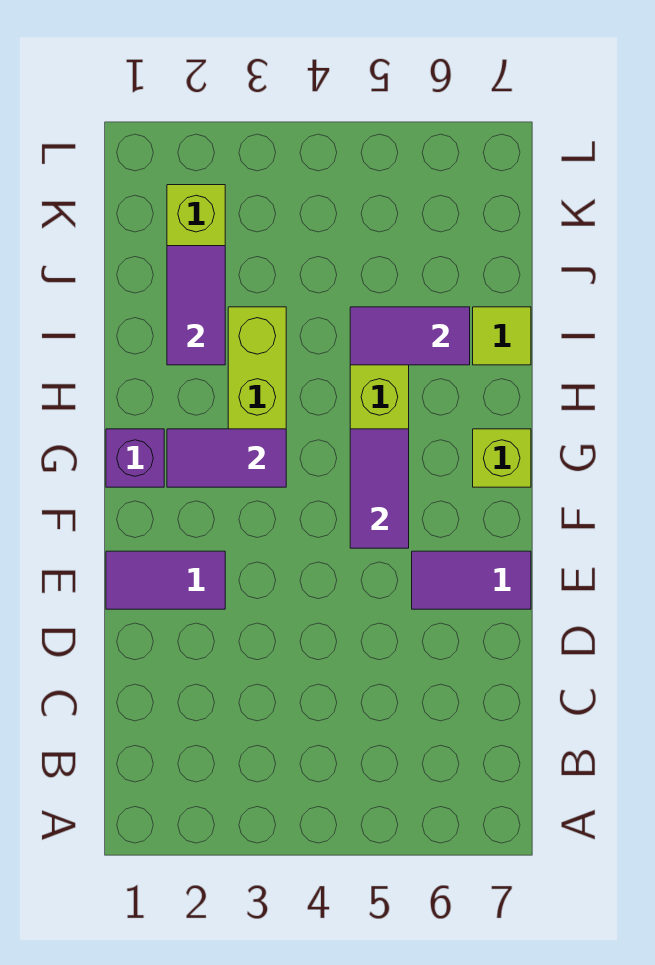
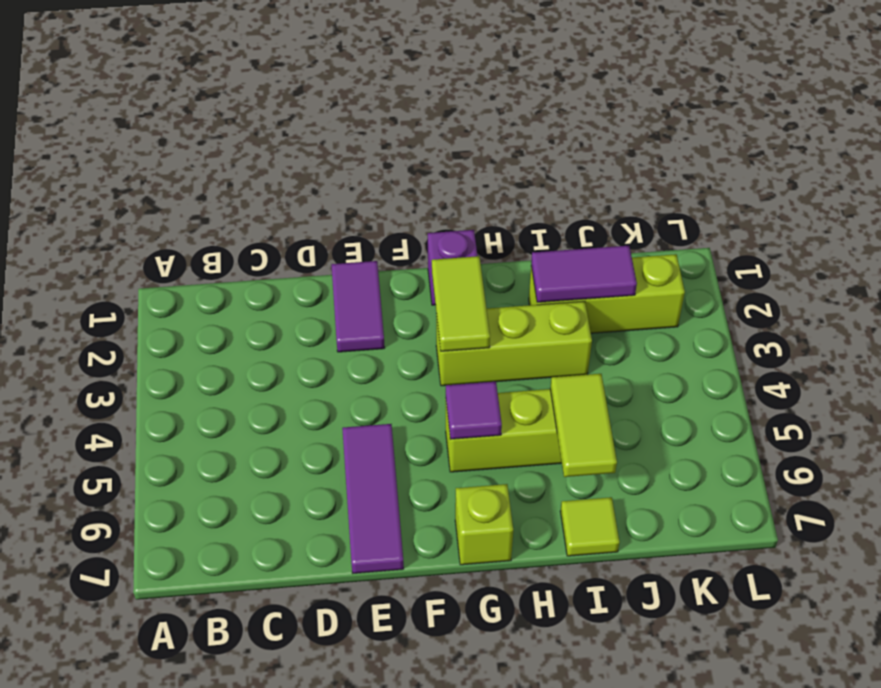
purple tile E6:E7 level 1 -> purple tile E5:E7 level 1
purple tile F5:G5 level 2 -> purple tile G5 level 2
purple tile G2:G3 level 2 -> lime tile G2:G3 level 2
purple tile I5:I6 level 2 -> lime tile I5:I6 level 2

